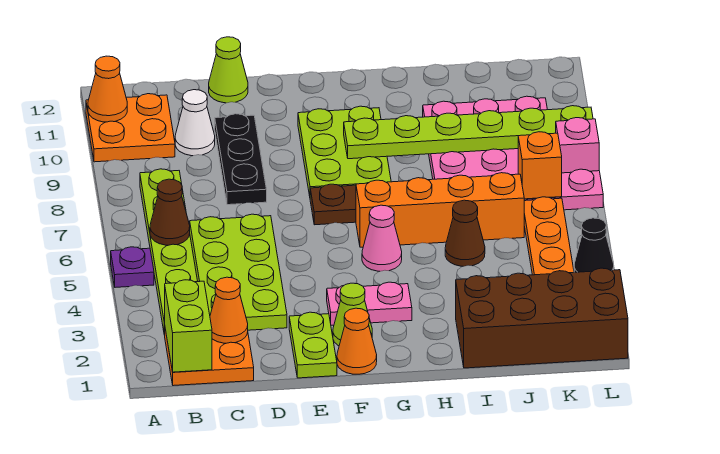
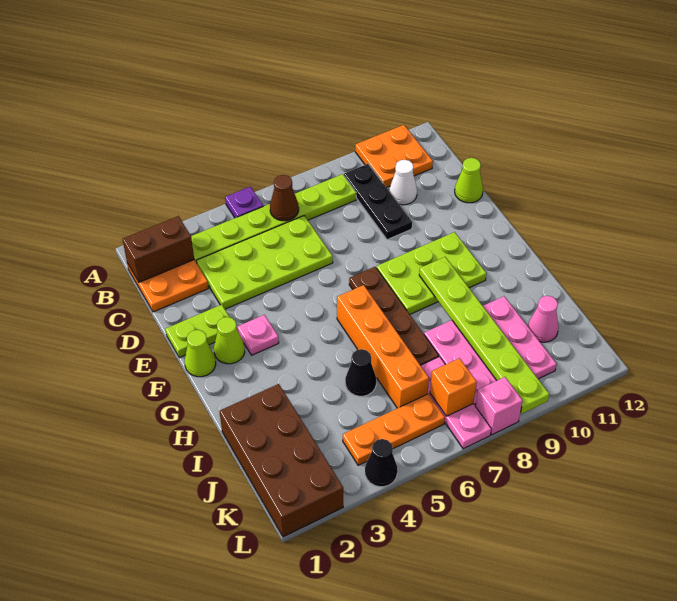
orange cone A11 level 2 -> none
lime brick B1:B2 level 2 -> brown brick B1:B2 level 2
orange cone C2 level 2 -> none
black plate D8:D10 level 1 -> black plate B9:D9 level 1
orange cone F1 level 1 -> lime cone F1 level 1
pink plate F3:G3 level 1 -> pink plate F3 level 1
pink cone G5 level 1 -> pink cone J11 level 1
brown cone I5 level 1 -> black cone I5 level 1

